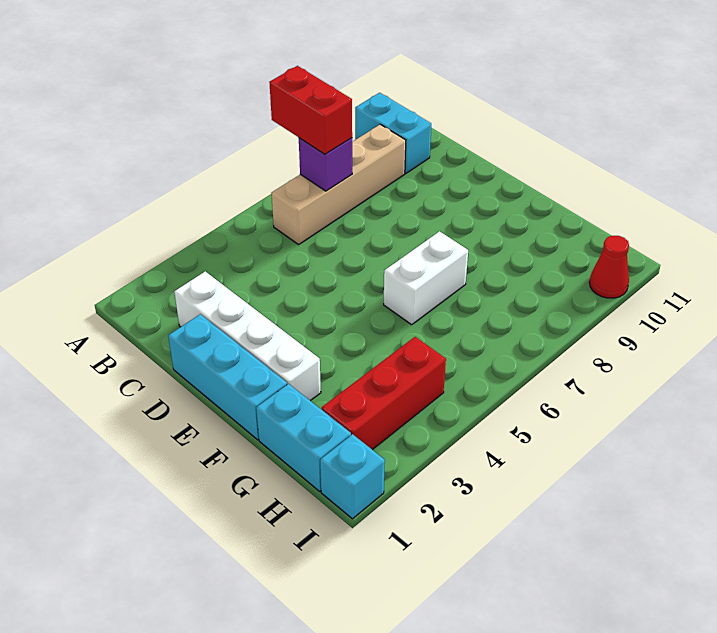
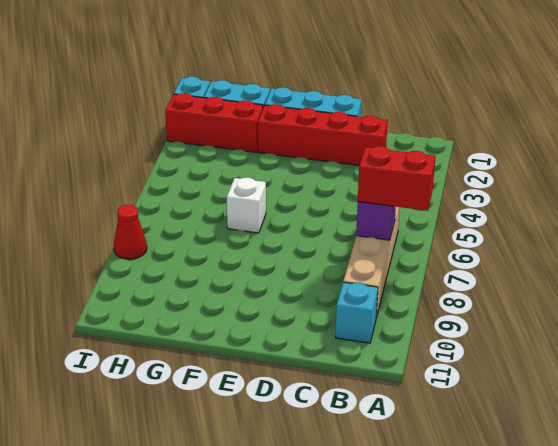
cyan brick A10:B10 level 1 -> cyan brick B10 level 1
white brick C2:F2 level 1 -> red brick C2:F2 level 1
white brick F6:F7 level 1 -> white brick F6 level 1
red brick H2:H4 level 1 -> red brick G2:I2 level 1
red cone I10 level 1 -> red cone I8 level 1

